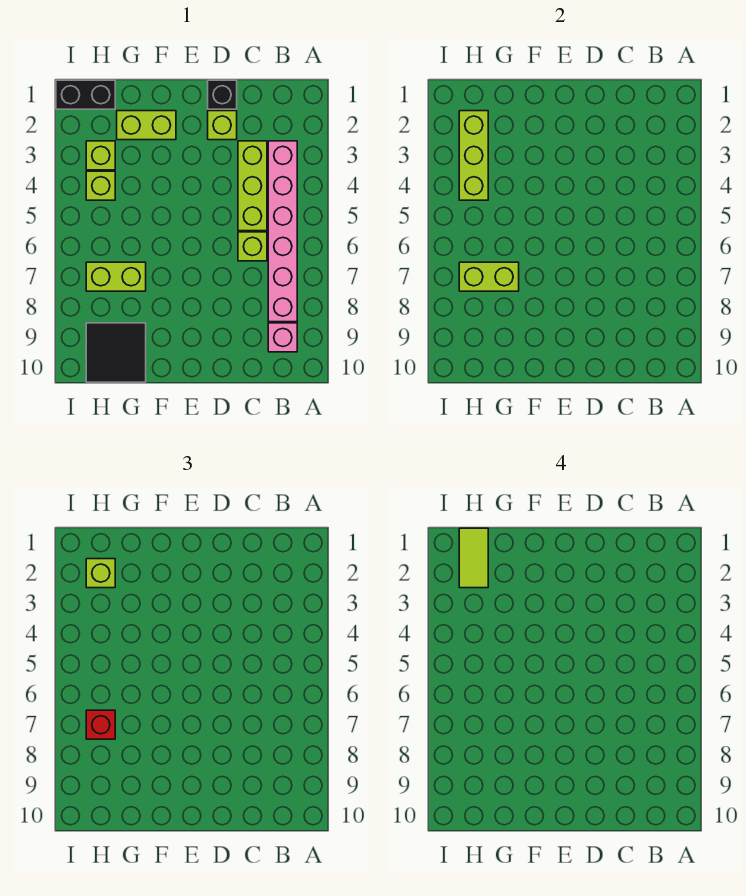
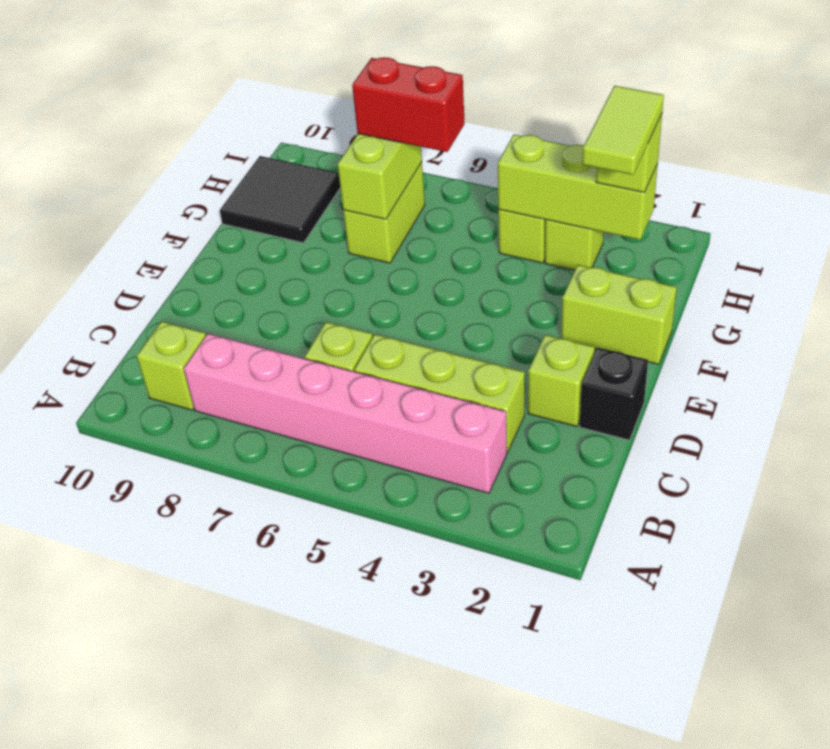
pink brick B9 level 1 -> lime brick B9 level 1
lime brick F2:G2 level 1 -> lime brick F1:F2 level 1
black brick H1:I1 level 1 -> none
lime tile H1:H2 level 4 -> lime tile G2:H2 level 4
red brick H7 level 3 -> red brick H6:H7 level 3

